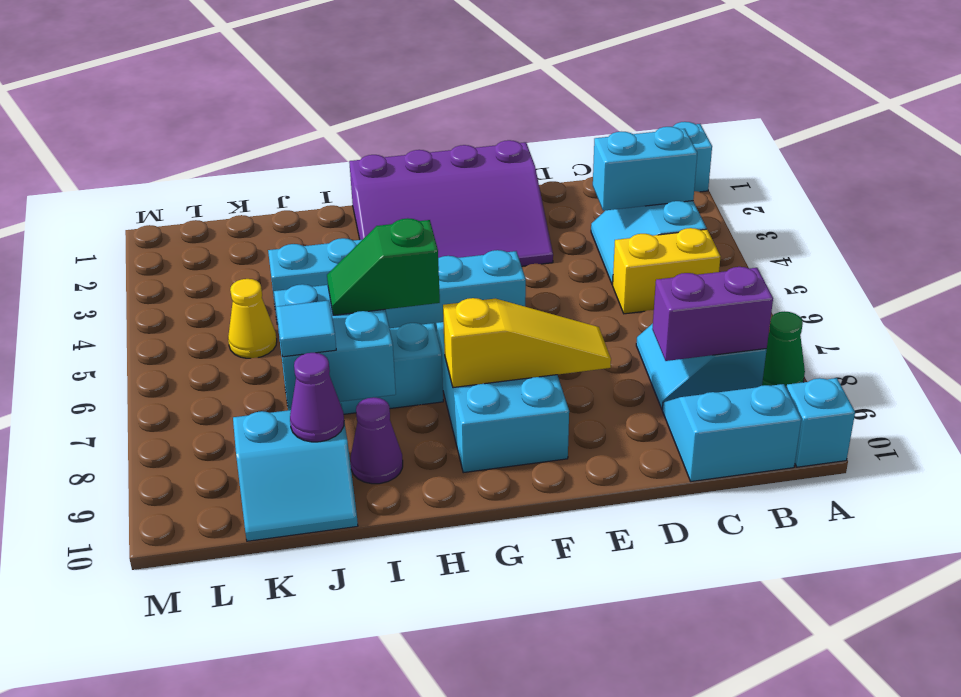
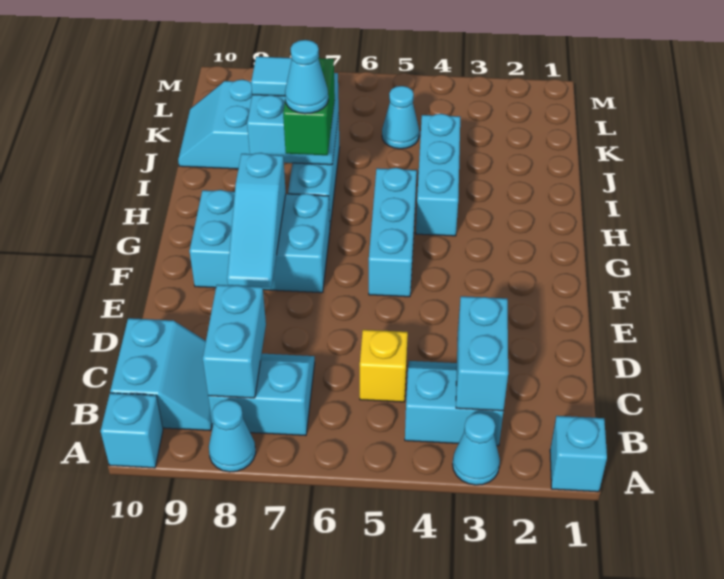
none -> cyan cone A3 level 1
green cone A8 level 1 -> cyan cone A8 level 1
yellow brick B5:C5 level 1 -> yellow brick C5 level 1
purple brick B8:C8 level 2 -> cyan brick B8:C8 level 2
purple slope E1:H3 level 1 top 1 -> none
yellow slope E8:G8 level 2 top G -> cyan slope E8:G8 level 2 top G
green slope H7:I7 level 3 top H -> green brick H7:I7 level 3
none -> cyan cone H7 level 4
purple cone I9 level 1 -> none
purple cone J9 level 2 -> none
yellow cone K5 level 1 -> cyan cone K5 level 1

